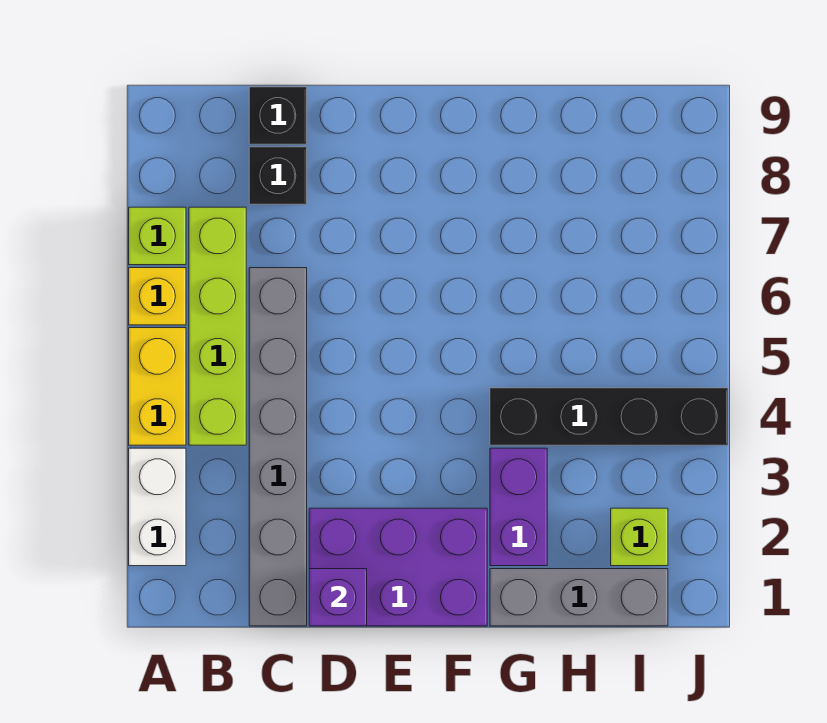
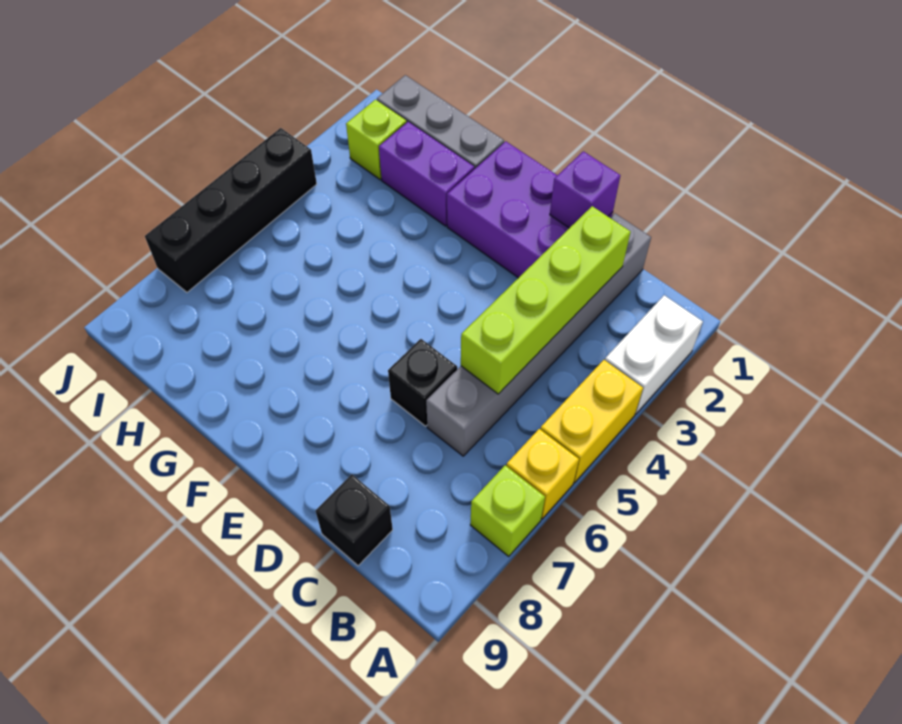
lime brick B4:B7 level 1 -> lime brick C2:C5 level 2
black brick C8 level 1 -> black brick D6 level 1
purple brick G2:G3 level 1 -> purple brick G2:H2 level 1
black brick G4:J4 level 1 -> black brick J4:J7 level 1

